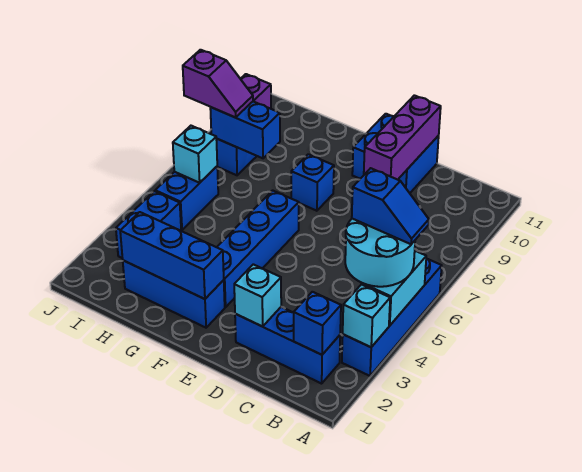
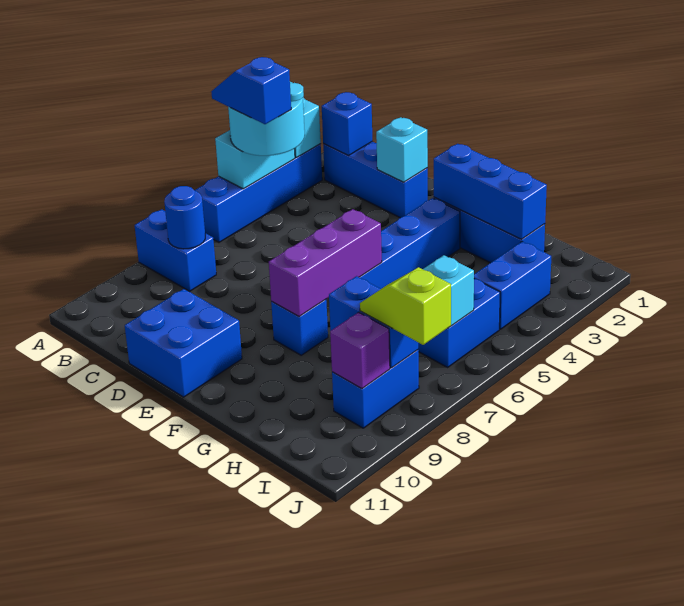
none -> blue brick A8:B8 level 1
none -> blue round brick B8 level 2
purple brick D9:D11 level 2 -> purple brick F6:F8 level 2
purple slope I8:J8 level 3 top J -> lime slope I8:J8 level 3 top J

